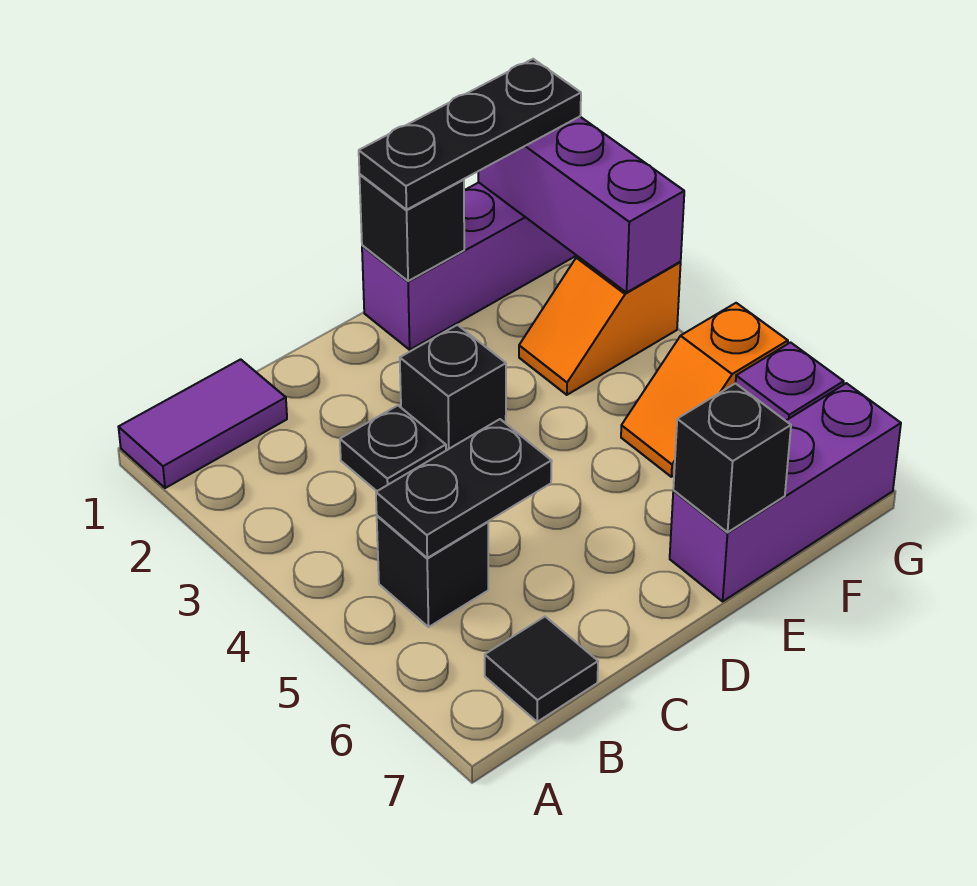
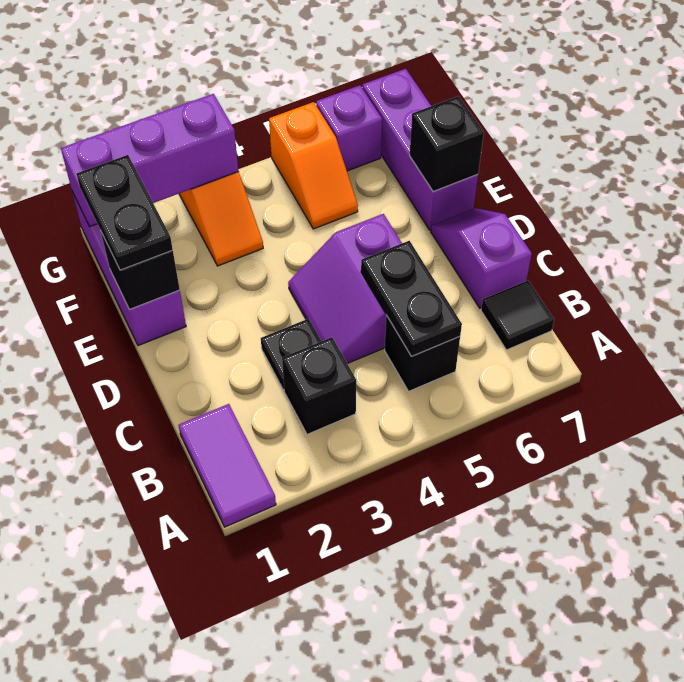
none -> purple slope C4:D5 level 1 top 5
none -> purple slope C7:D7 level 1 top C
black brick D3 level 1 -> black brick B3 level 1
black plate E1:G1 level 3 -> black plate E1:F1 level 3

